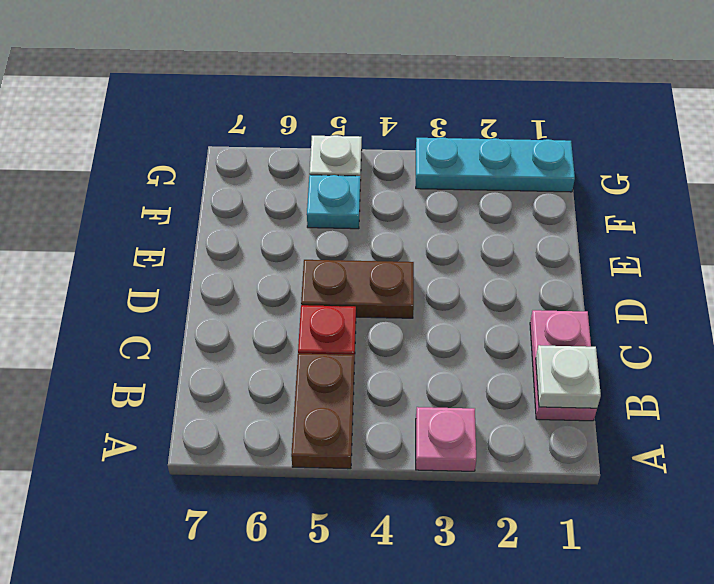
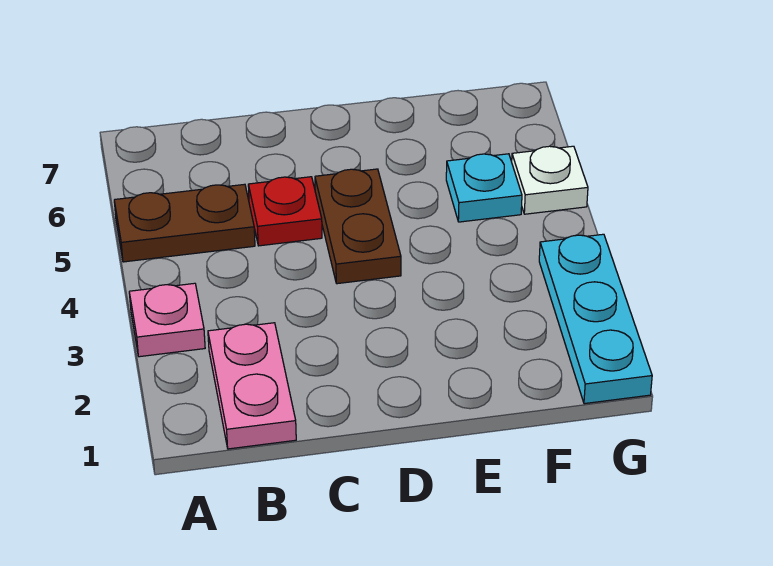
pink plate B1:C1 level 1 -> pink plate B1:B2 level 1
white plate B1 level 2 -> none

